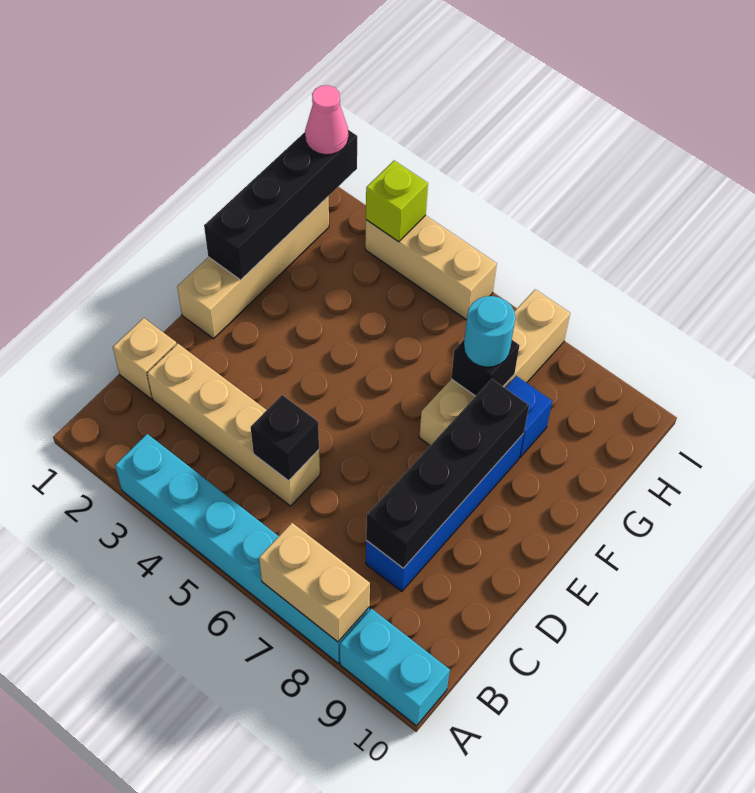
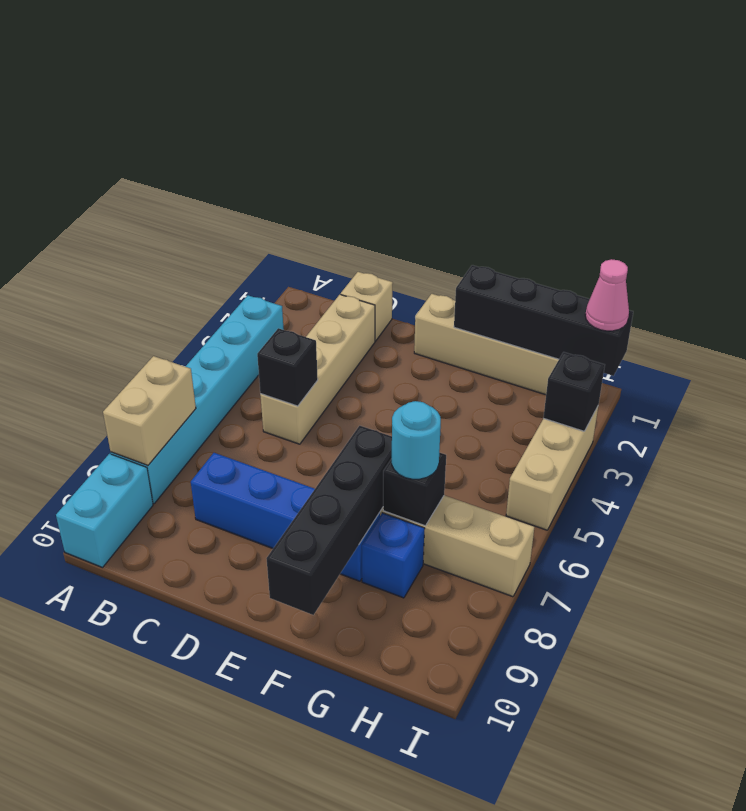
black brick C8:F8 level 2 -> black brick F7:F10 level 2
lime brick I3 level 2 -> black brick I3 level 2

